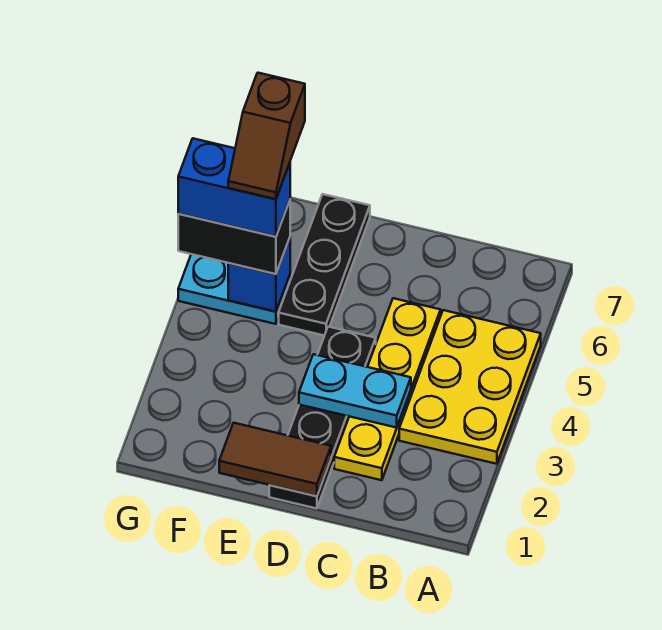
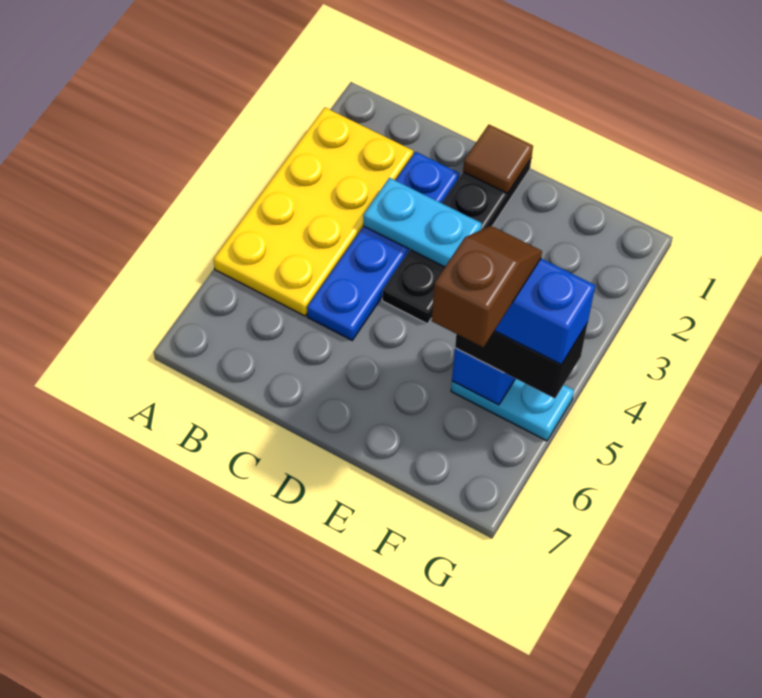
yellow plate A3:B5 level 1 -> yellow plate A2:B5 level 1
yellow plate C2:C5 level 1 -> blue plate C2:C5 level 1
brown tile D1:E1 level 2 -> brown tile D1 level 2
black plate E5:E7 level 1 -> none

